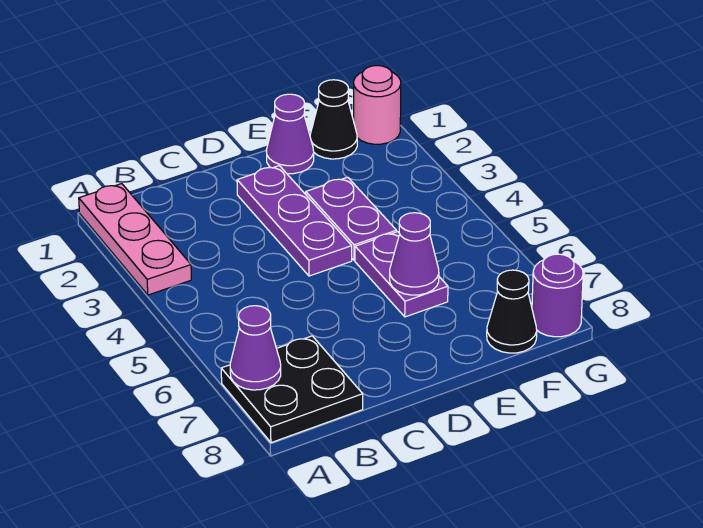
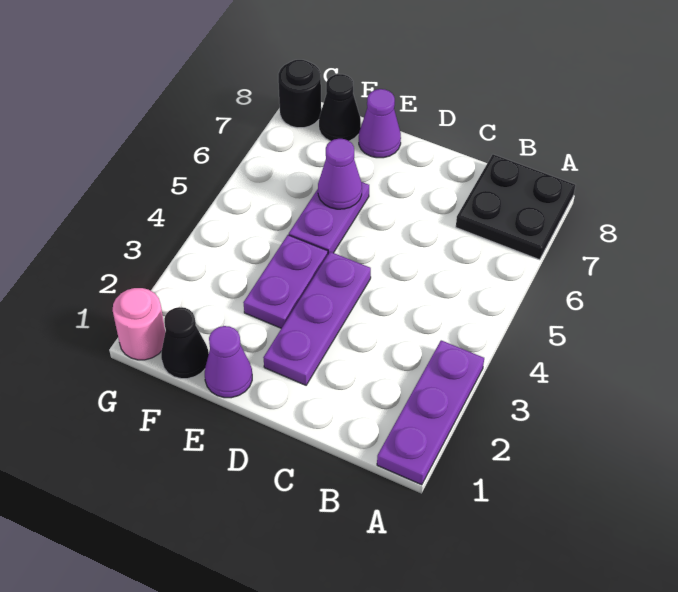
pink plate A1:A3 level 1 -> purple plate A1:A3 level 1
purple cone A7 level 2 -> purple cone E8 level 1
purple round brick G8 level 1 -> black round brick G8 level 1

